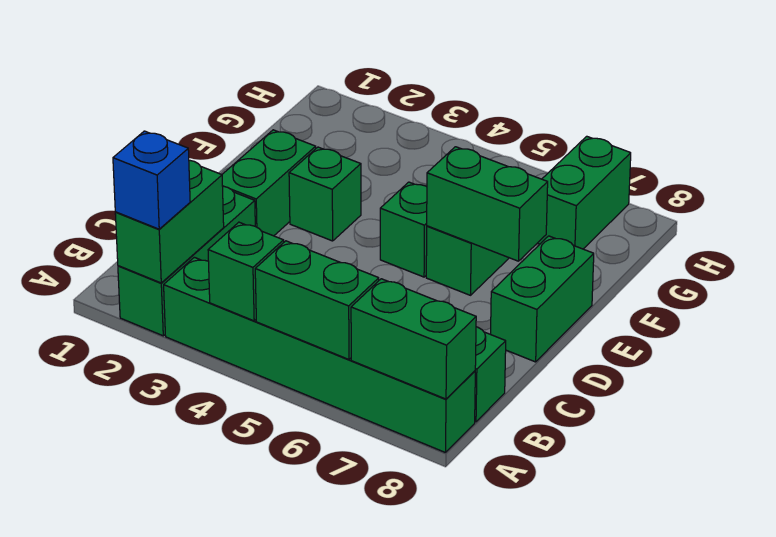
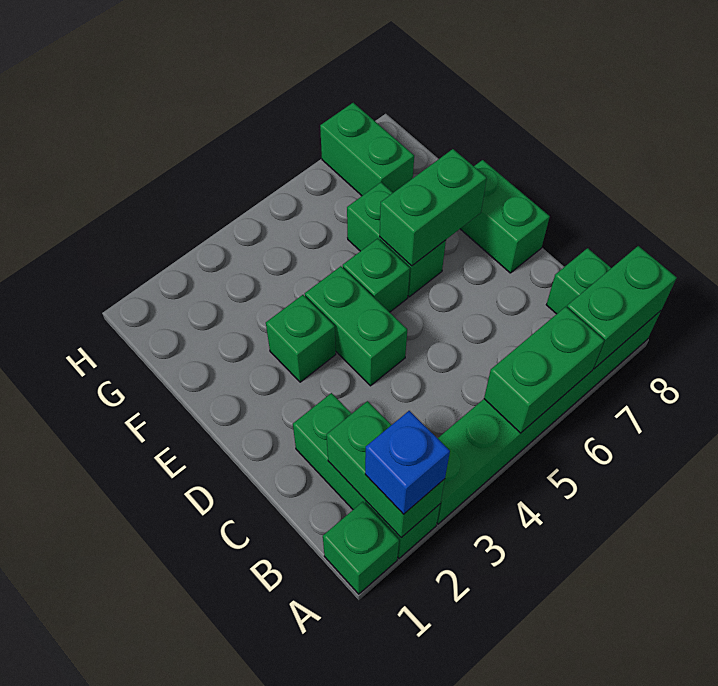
green brick A4 level 2 -> green brick A1 level 1
green brick D2:E2 level 1 -> green brick D4:E4 level 1

